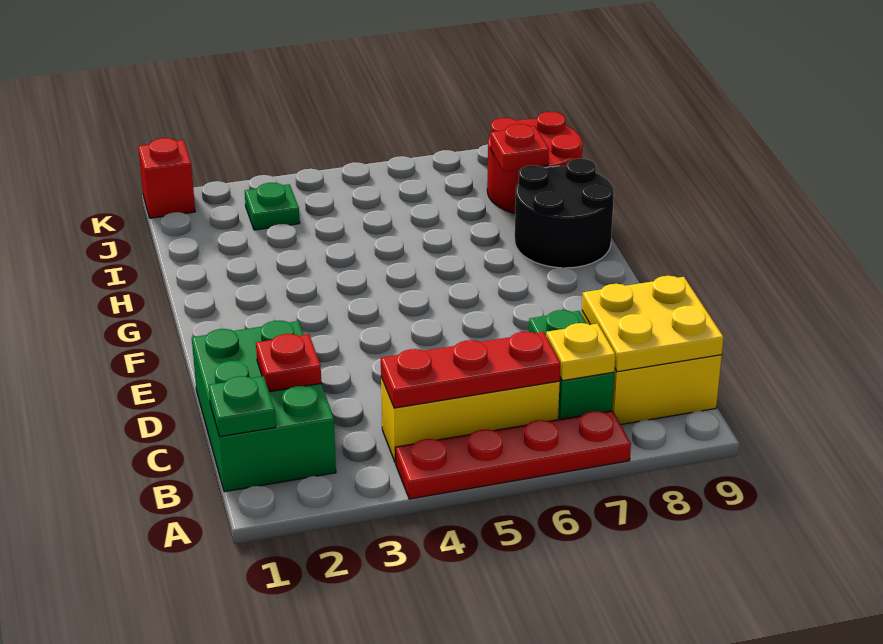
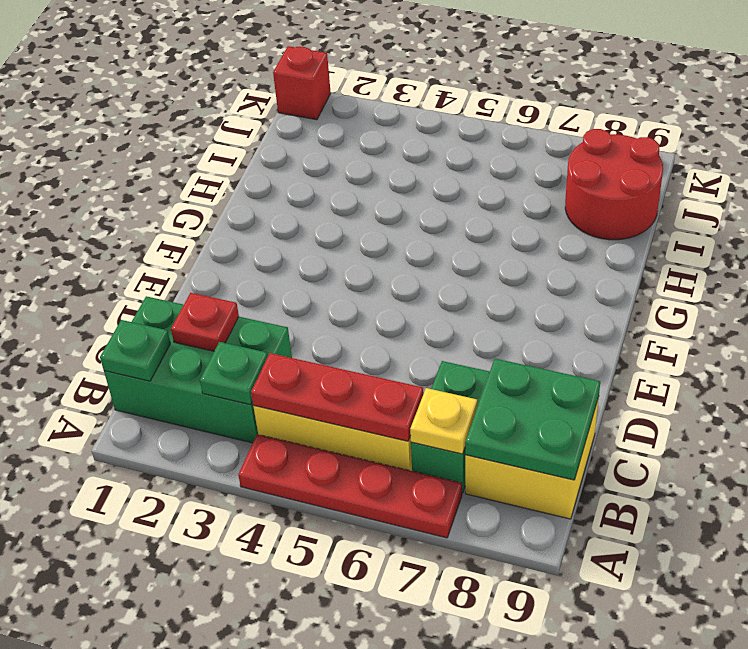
green brick B1:D2 level 1 -> green brick B1:C3 level 1
yellow plate B8:C9 level 2 -> green plate B8:C9 level 2
black round brick G8:H9 level 1 -> none
red plate I8 level 2 -> none
green plate J3 level 1 -> green plate B3 level 2

